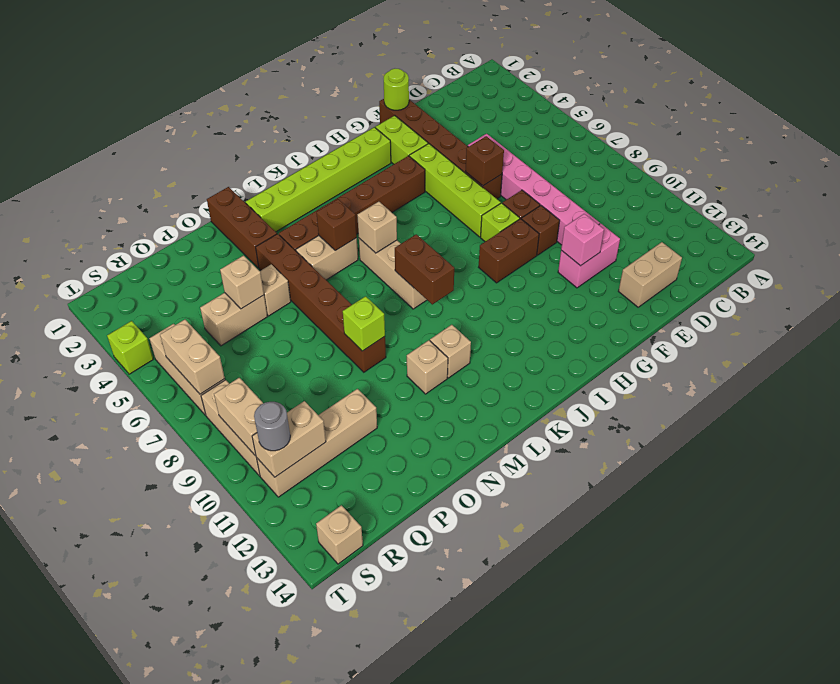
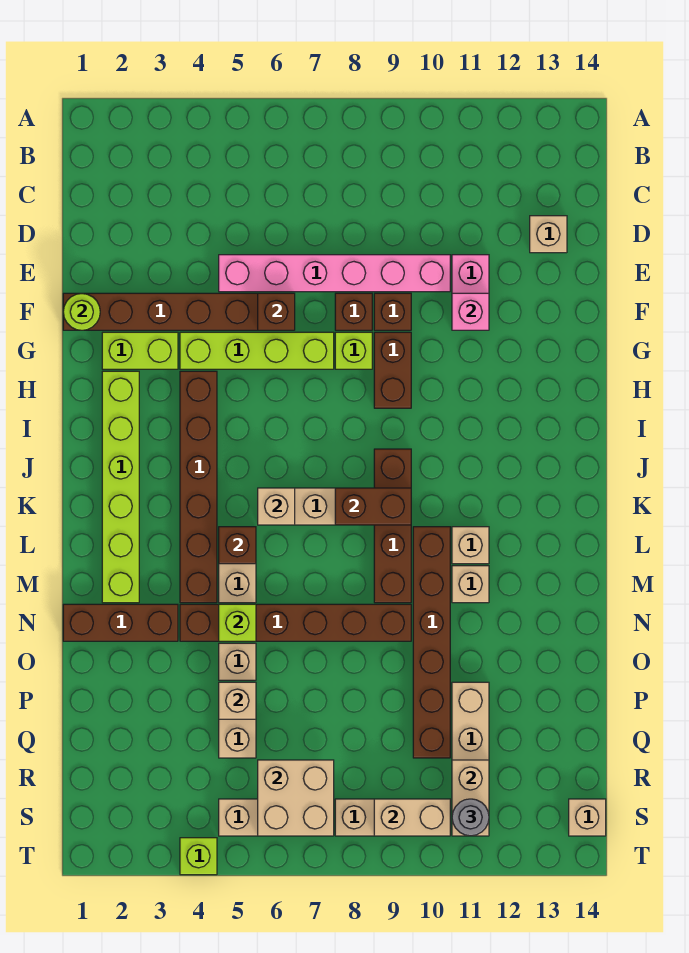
tan brick D13:E13 level 1 -> tan brick D13 level 1
none -> brown brick J9:M9 level 1
none -> brown brick L10:Q10 level 1
lime brick N9 level 2 -> lime brick N5 level 2
tan brick S6:S7 level 2 -> tan brick R6:S7 level 2

